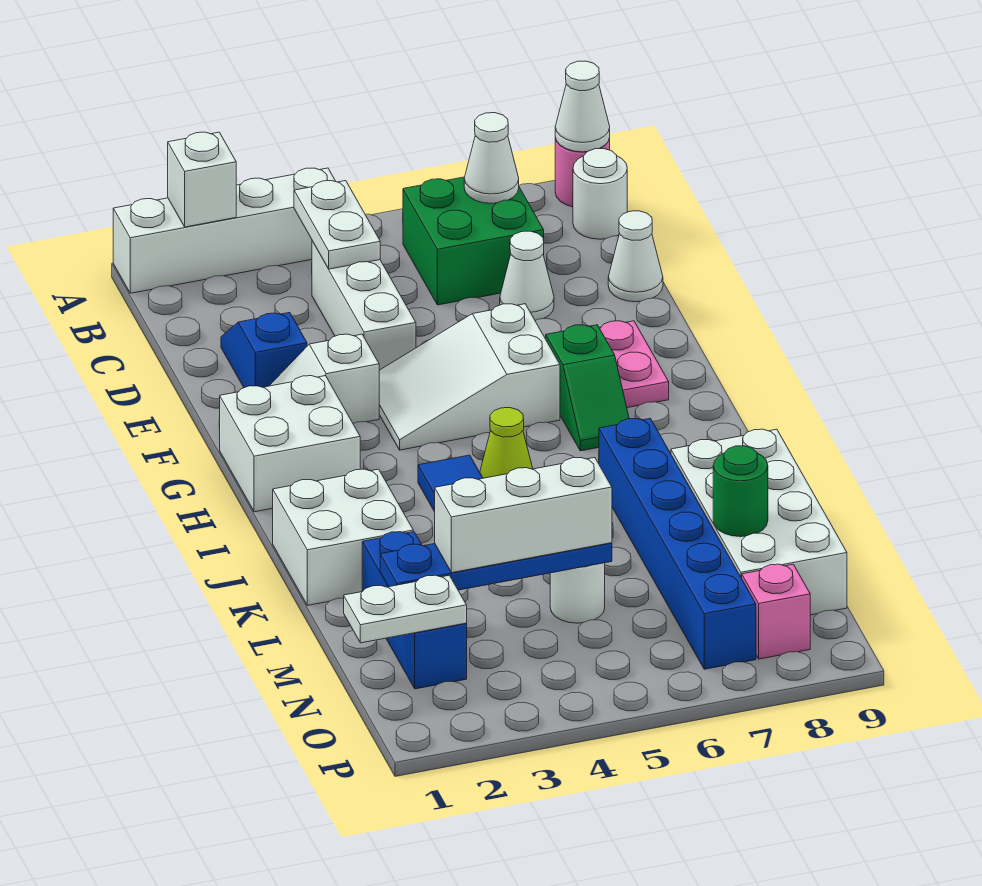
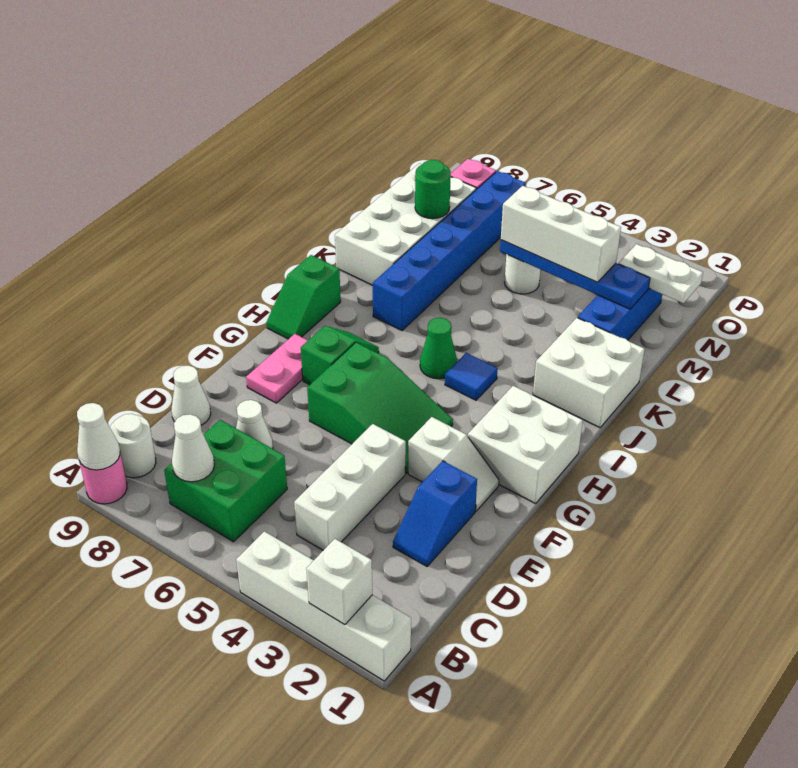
white plate B4:C4 level 2 -> none
white slope F4:G6 level 1 top 6 -> green slope F4:G6 level 1 top 6
none -> green slope H9:I9 level 1 top I
lime cone I5 level 1 -> green cone I5 level 1

